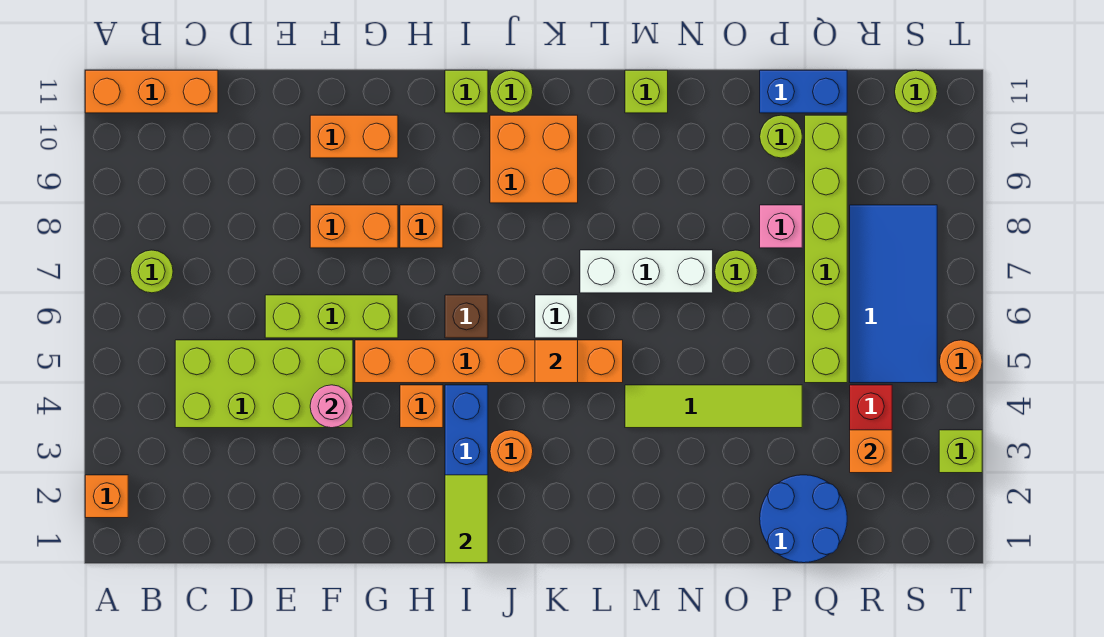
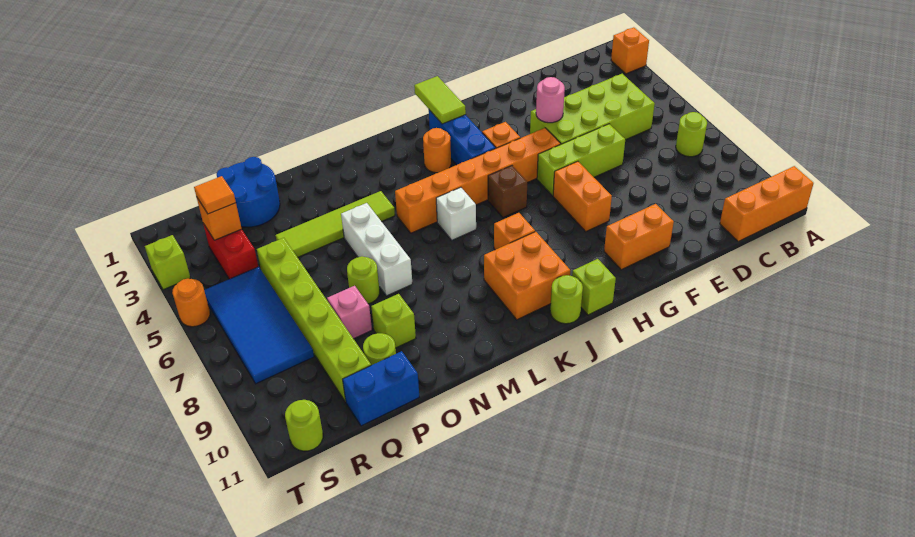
orange brick F8:G8 level 1 -> orange brick G7:G8 level 1
orange brick H8 level 1 -> orange brick J8 level 1
orange tile K5 level 2 -> orange tile R3 level 3
white brick L7:N7 level 1 -> white brick N5:N7 level 1
lime brick M11 level 1 -> lime brick O9 level 1

